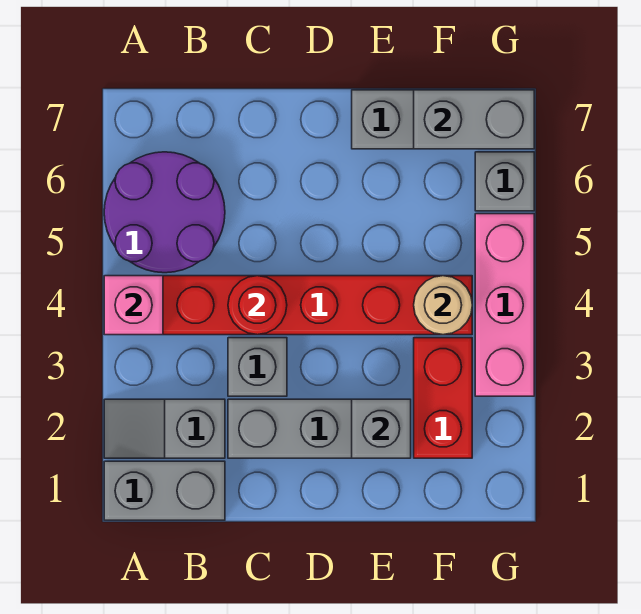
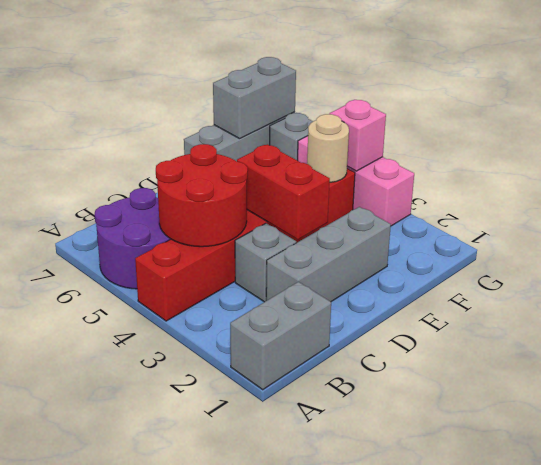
grey slope A2:B2 level 1 top B -> none
pink brick A4 level 2 -> pink brick G4 level 2
red round brick C4 level 2 -> red round brick B4:C5 level 2
grey brick E2 level 2 -> none
red brick F2:F3 level 1 -> red brick D3:D4 level 2

